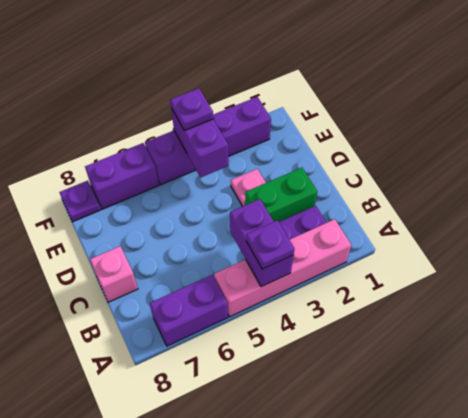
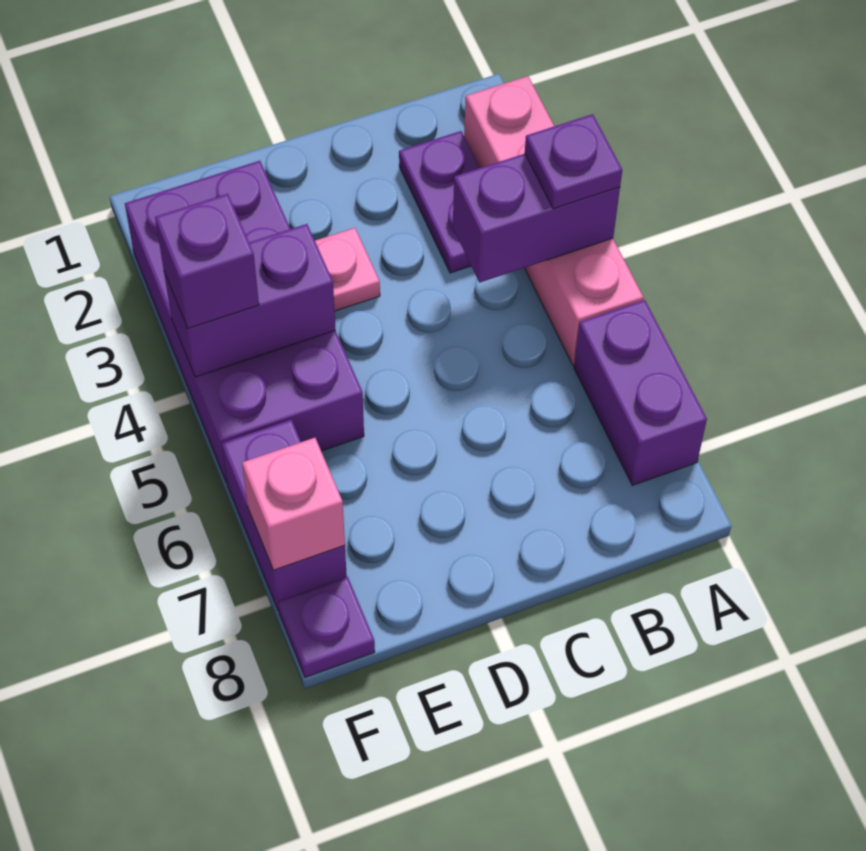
green brick C2:C3 level 1 -> none
pink brick C8 level 1 -> pink brick F7 level 2
purple brick F2:F5 level 1 -> purple brick E2:F5 level 1
purple plate F4 level 3 -> purple brick F4 level 3

